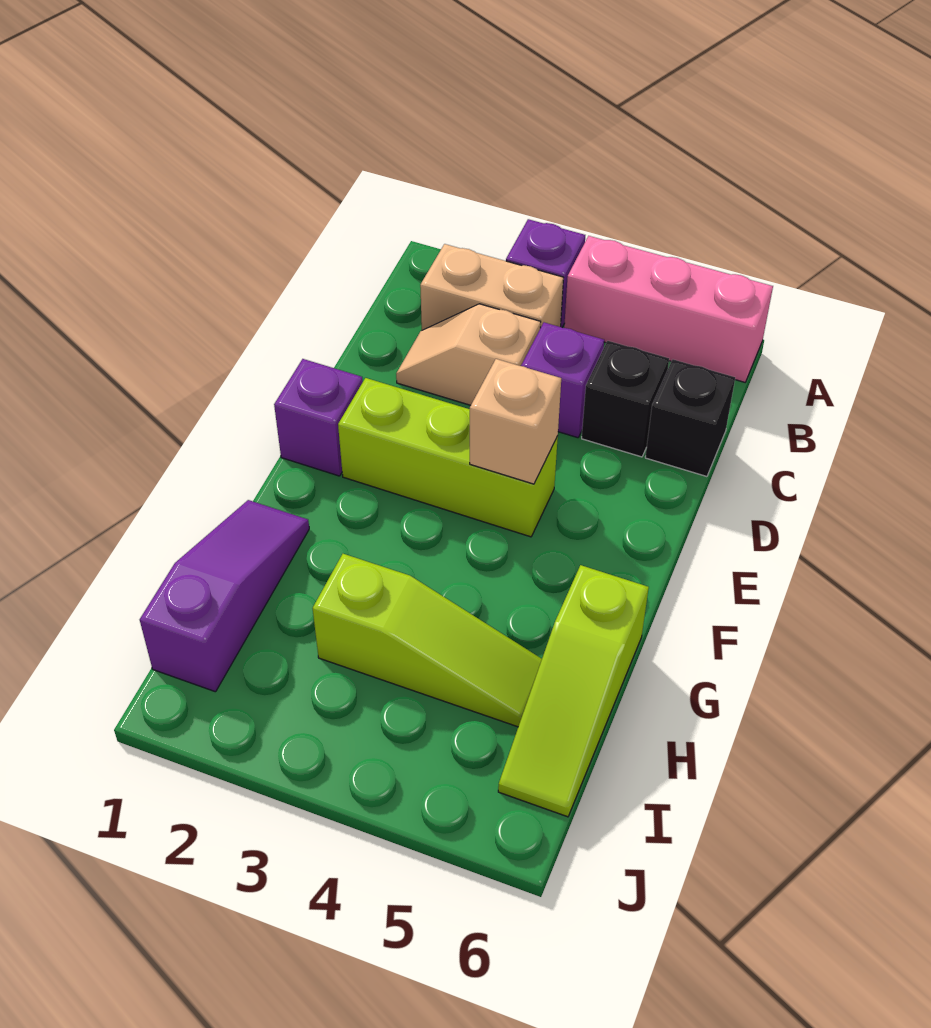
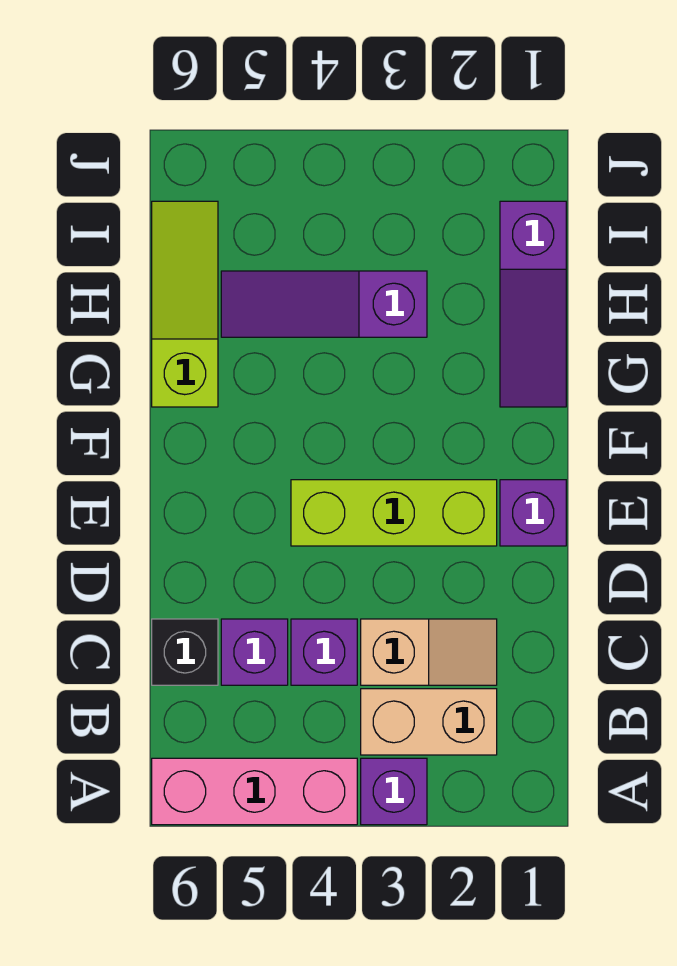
black brick C5 level 1 -> purple brick C5 level 1
tan brick E4 level 2 -> none
lime slope H3:H5 level 1 top 3 -> purple slope H3:H5 level 1 top 3

